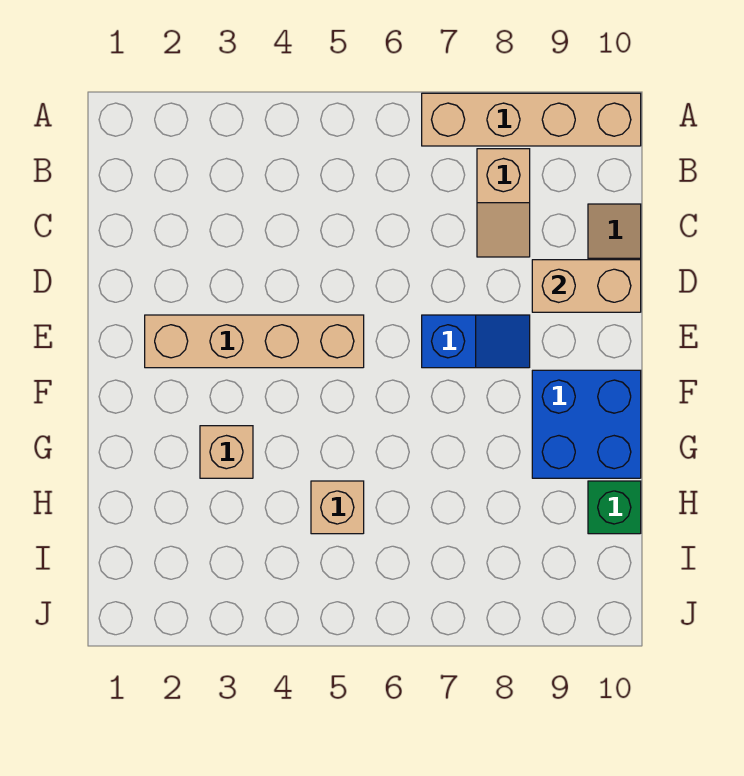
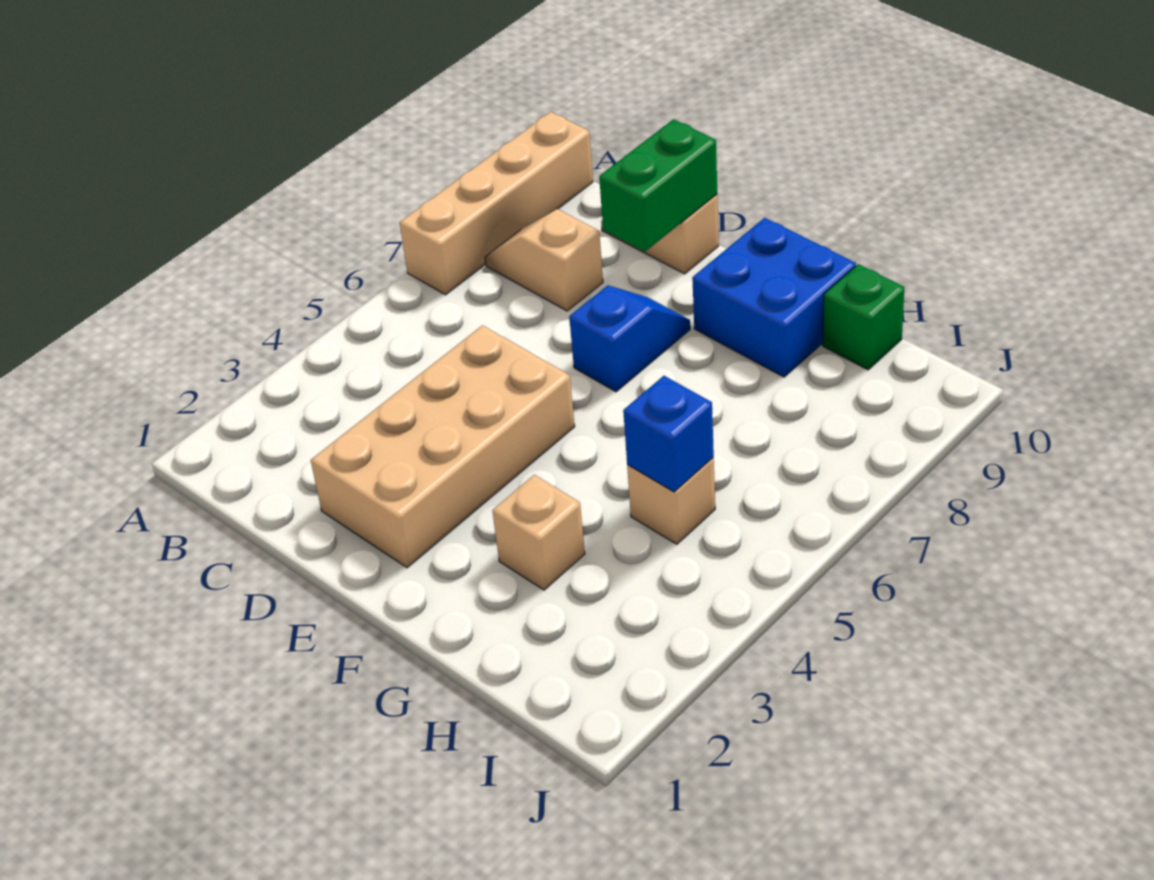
tan slope B8:C8 level 1 top B -> tan slope B8:C8 level 1 top C
tan brick D9:D10 level 2 -> green brick D9:D10 level 2
tan brick E2:E5 level 1 -> tan brick D2:E5 level 1
none -> blue brick H5 level 2

